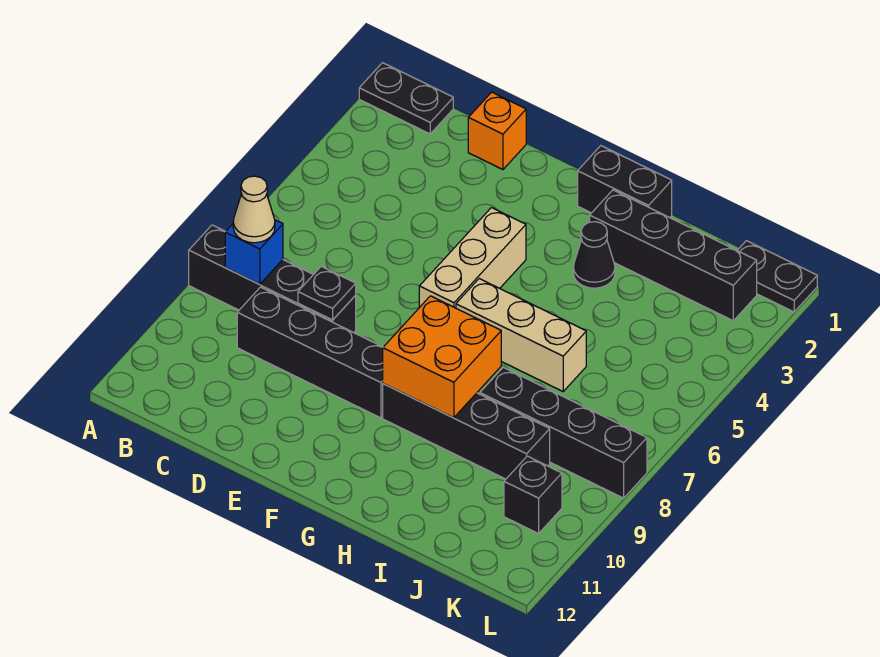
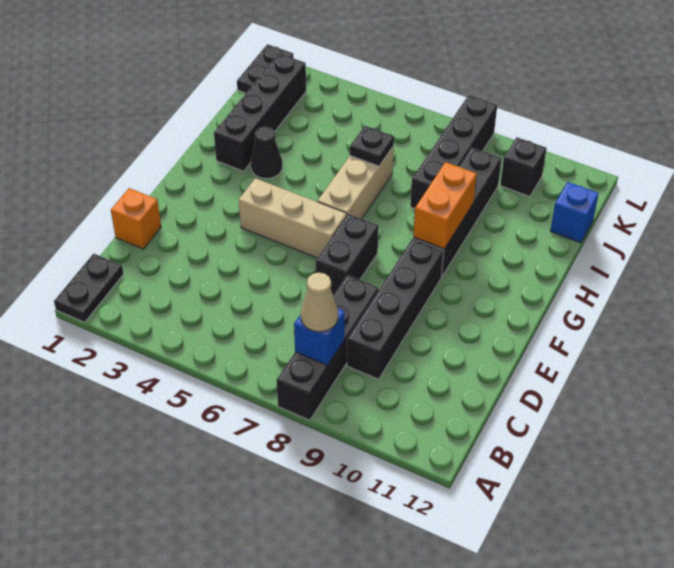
black plate D8 level 2 -> black plate I6 level 2
black brick G1:H1 level 1 -> black brick E7:F7 level 1
orange brick G8:H9 level 2 -> orange brick G9:H9 level 2
none -> blue brick J12 level 1

